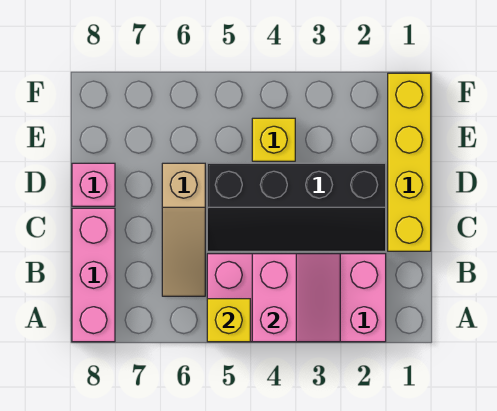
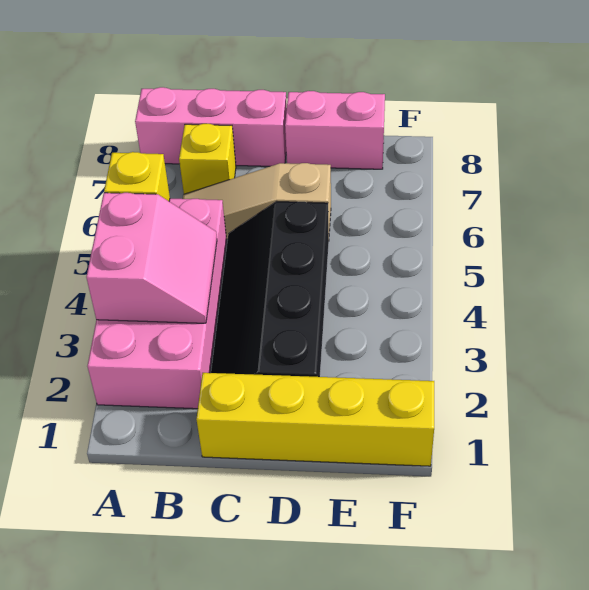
pink slope A3:B4 level 2 top 4 -> pink slope A3:B4 level 2 top A
pink brick D8 level 1 -> pink brick D8:E8 level 1
yellow brick E4 level 1 -> yellow brick B7 level 1

